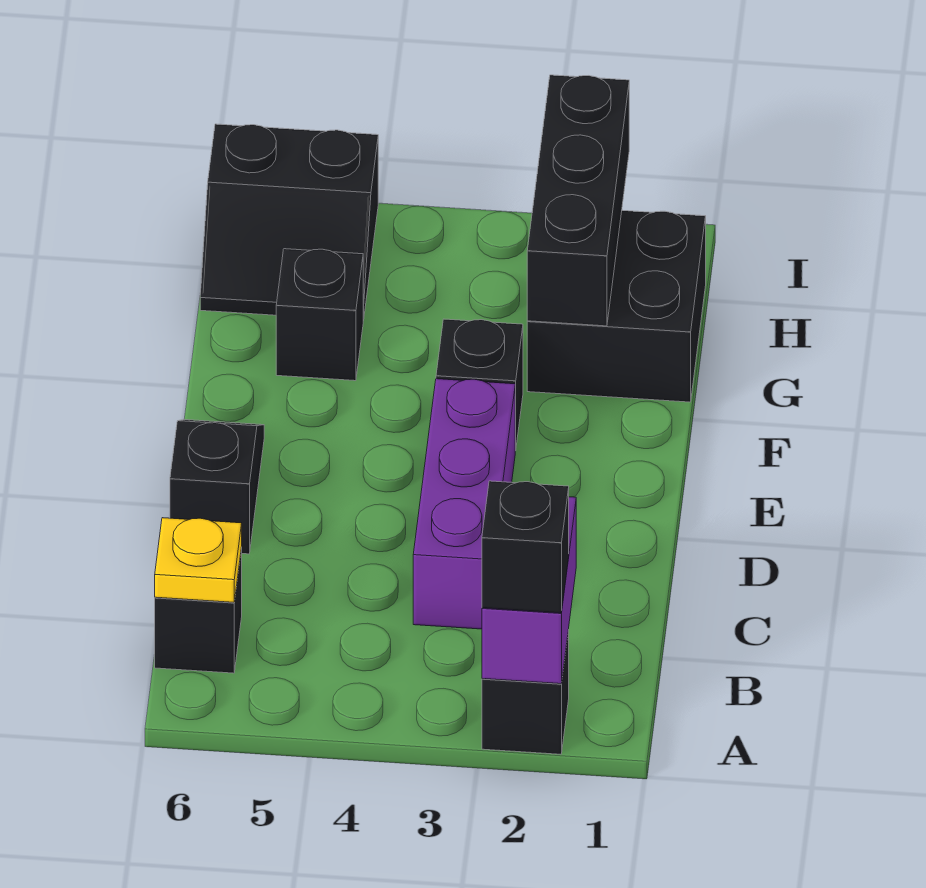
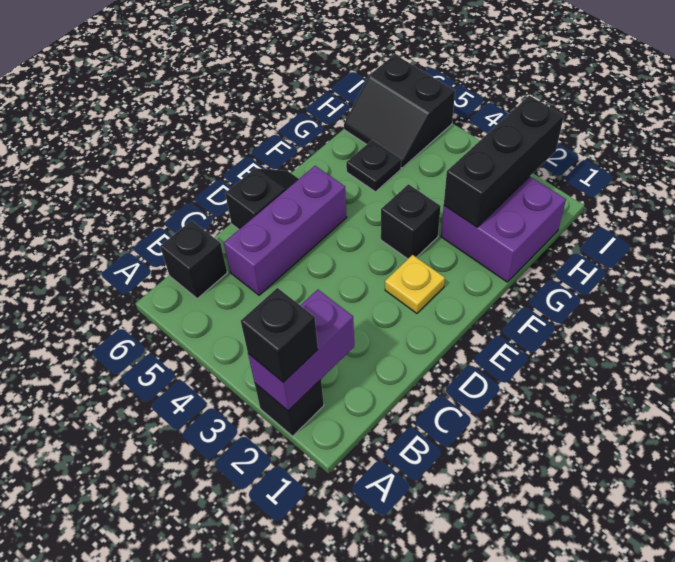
yellow plate B6 level 2 -> yellow plate E2 level 1
purple brick C3:E3 level 1 -> purple brick C5:E5 level 1
black brick G1:H2 level 1 -> purple brick G1:H2 level 1
black brick G5 level 1 -> black plate G5 level 1

